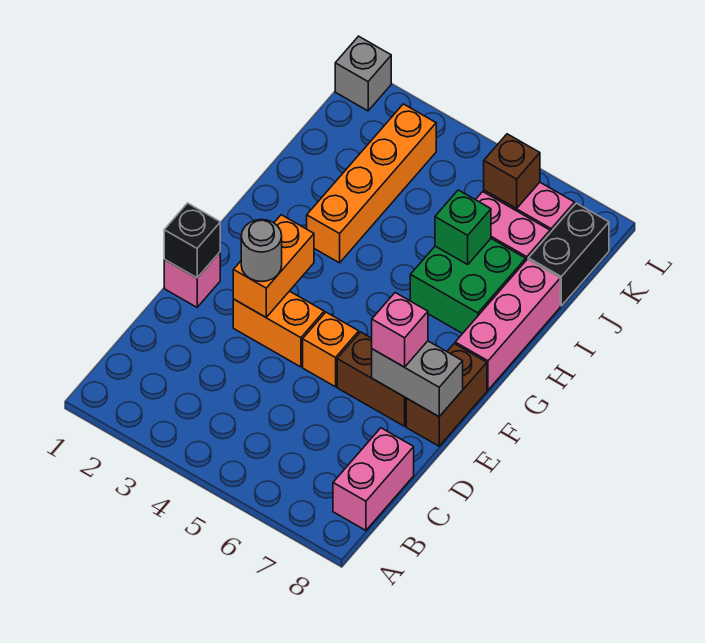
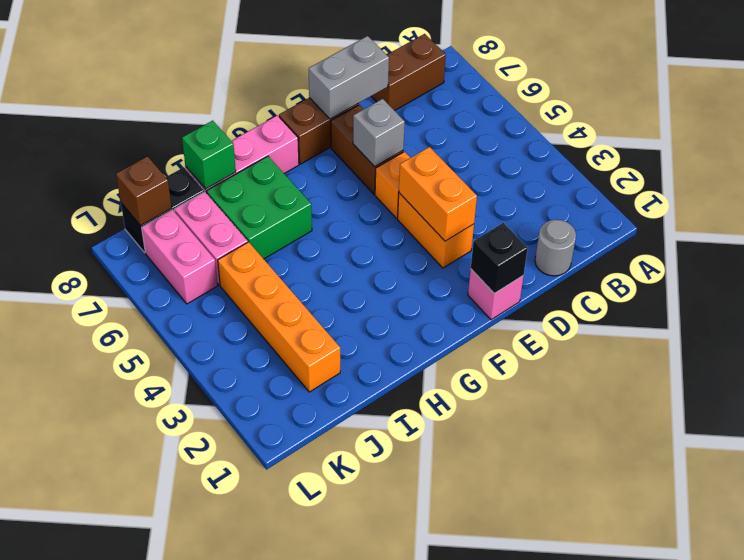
pink brick B8:C8 level 1 -> brown brick B8:C8 level 1
orange brick E3:F3 level 2 -> orange brick E3:E4 level 2
grey round brick E3 level 3 -> grey round brick C1 level 1
grey brick E7:E8 level 2 -> grey brick D8:E8 level 2
pink brick E7 level 3 -> none
orange brick H3:K3 level 1 -> orange brick J2:J5 level 1
green brick I6 level 2 -> green brick I8 level 2
brown brick K6 level 2 -> brown brick K8 level 2
grey brick L1 level 1 -> grey brick E6 level 2

